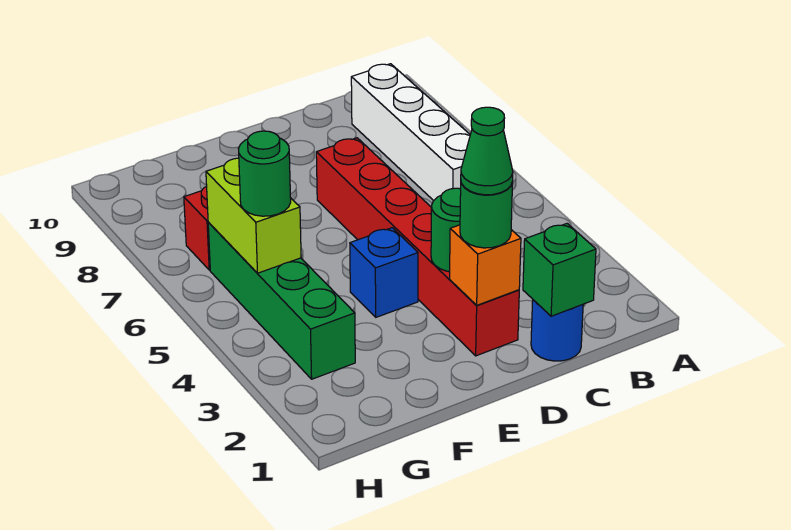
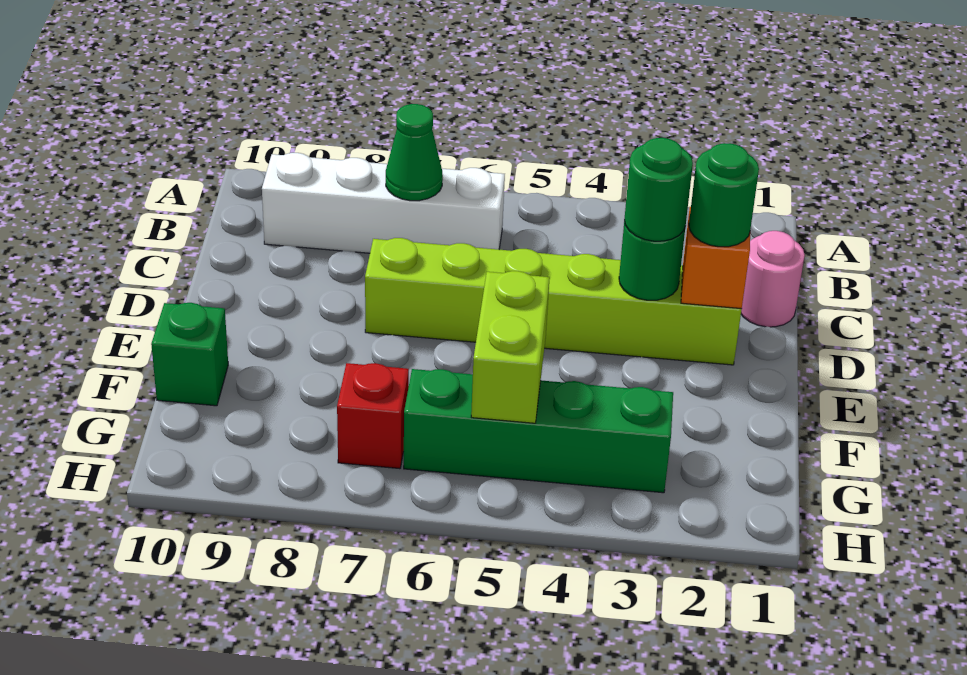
blue round brick C1 level 1 -> pink round brick C1 level 1
green brick C1 level 2 -> green brick F10 level 1
red brick D2:D7 level 1 -> lime brick D2:D7 level 1
green cone D2 level 4 -> green cone B7 level 2
blue brick E4 level 1 -> none
lime brick G5:G6 level 2 -> lime brick F5:G5 level 2
green round brick G5 level 3 -> green round brick D3 level 3

